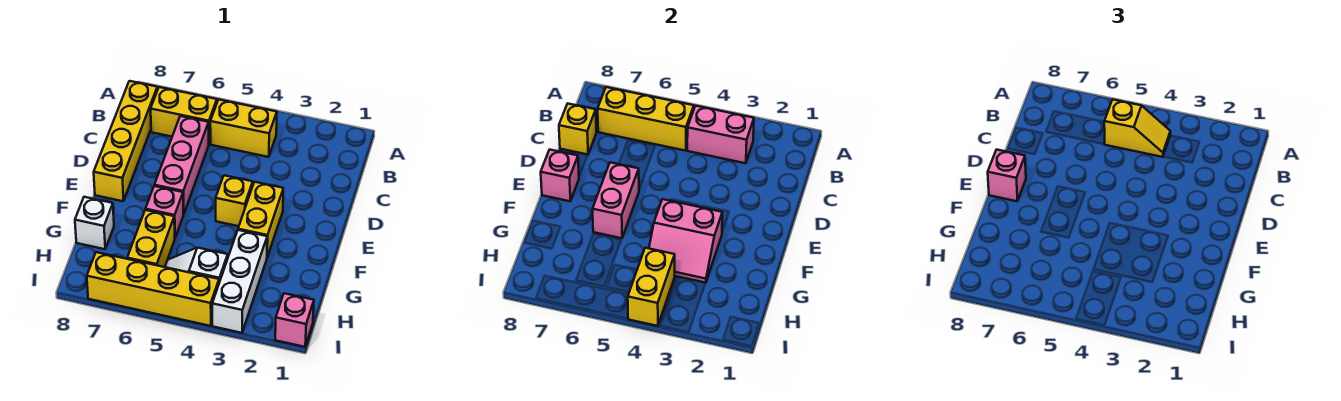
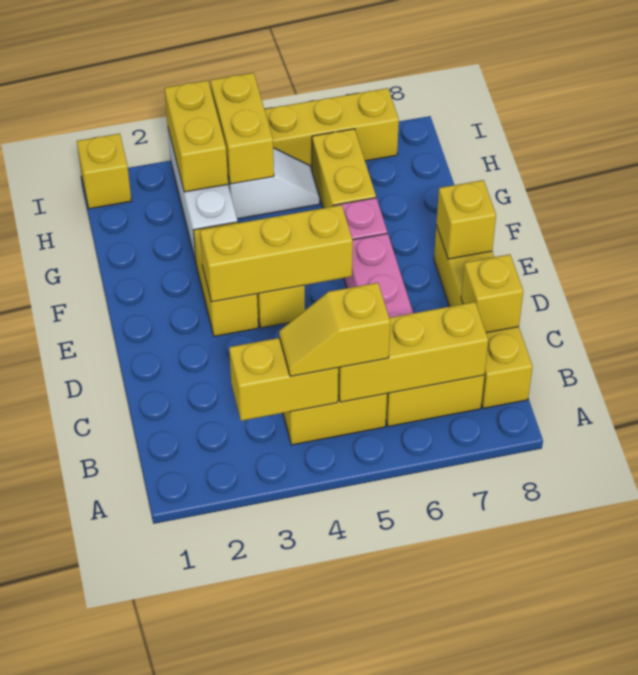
pink brick B3:B4 level 2 -> yellow brick B3:B4 level 2
none -> yellow brick E3:E5 level 2
pink brick E6:F6 level 2 -> none
pink brick E8 level 2 -> yellow brick E8 level 2
pink brick E8 level 3 -> none
pink slope F3:G4 level 2 top F -> none
white brick G8 level 1 -> none
none -> yellow brick H3:I3 level 2
pink brick I1 level 1 -> yellow brick I1 level 1

